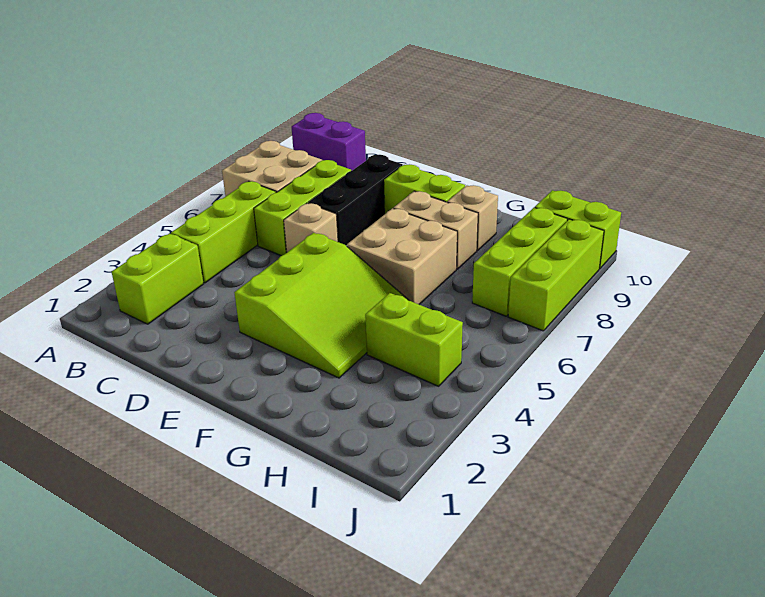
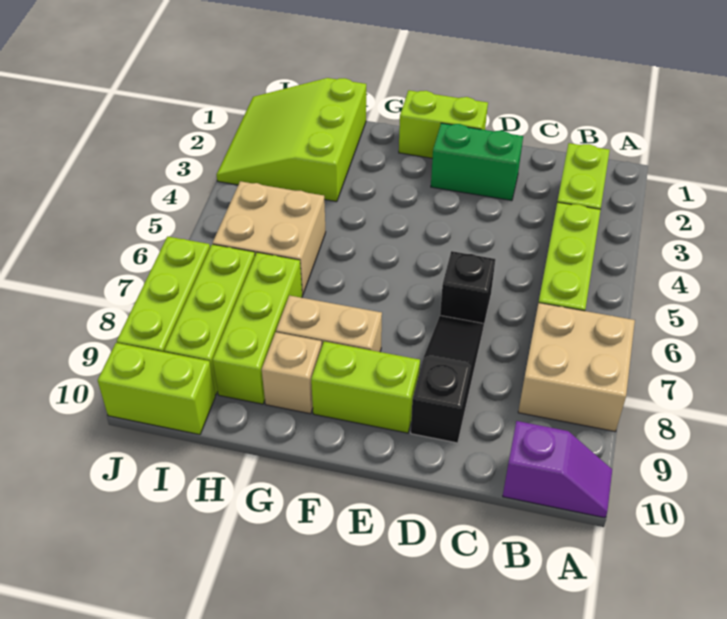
purple brick A10:B10 level 1 -> purple slope A10:B10 level 1 top B
lime brick C6:C8 level 1 -> lime brick H7:H9 level 1
none -> green brick D2:E2 level 1
tan brick D6 level 1 -> black brick D6 level 1
black brick D7:D9 level 1 -> black slope D7:D9 level 1 top 9
lime slope E3:G5 level 1 top E -> lime slope H1:J3 level 1 top H
tan brick F6:G7 level 1 -> tan brick H5:I6 level 1
lime brick H4:I4 level 1 -> lime brick E1:F1 level 1

